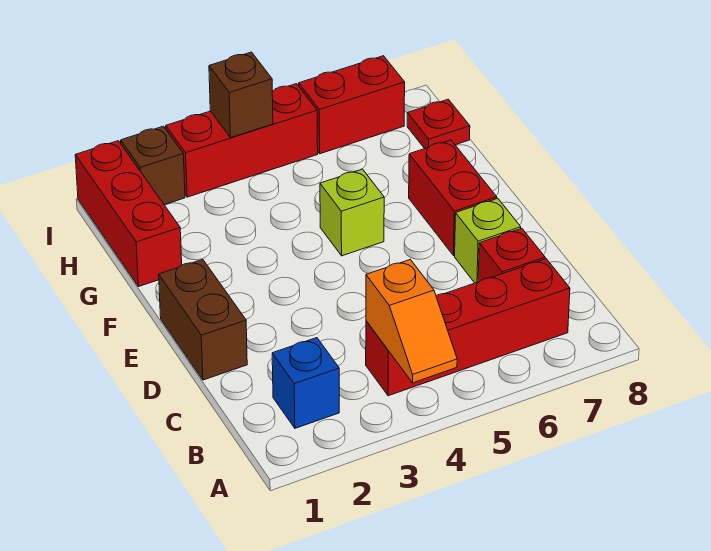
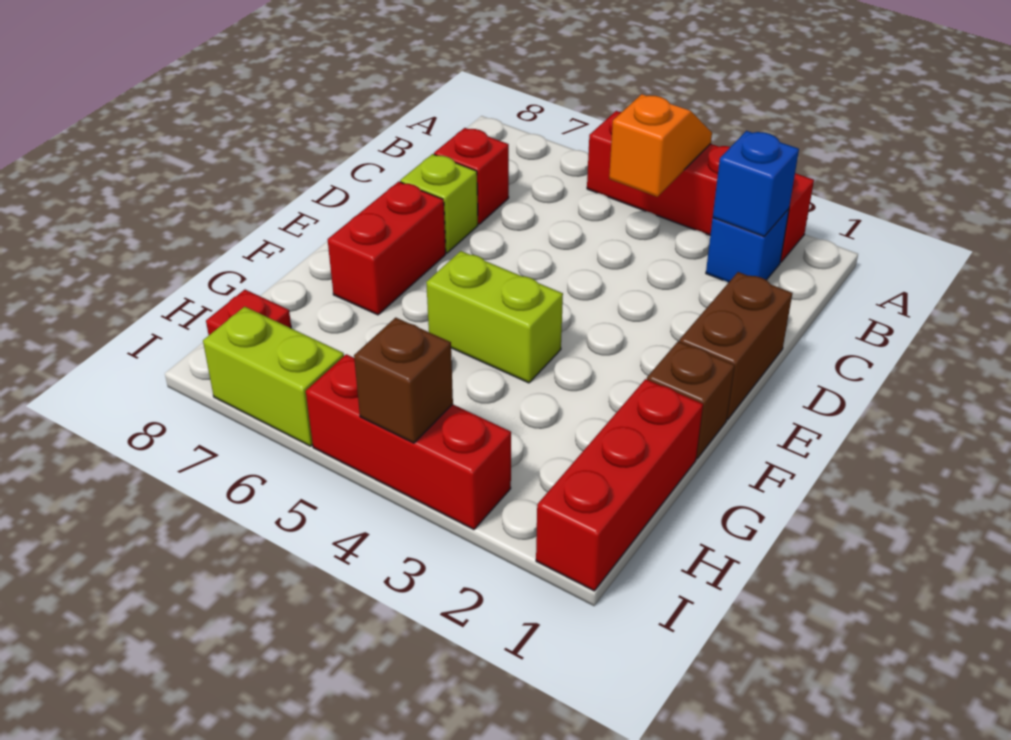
none -> blue brick B2 level 2
red brick B4:B7 level 1 -> red brick A2:A5 level 1
lime brick F5 level 1 -> lime brick F4:F5 level 1
brown brick I2 level 1 -> brown brick F1 level 1
red brick I6:I7 level 1 -> lime brick I6:I7 level 1

